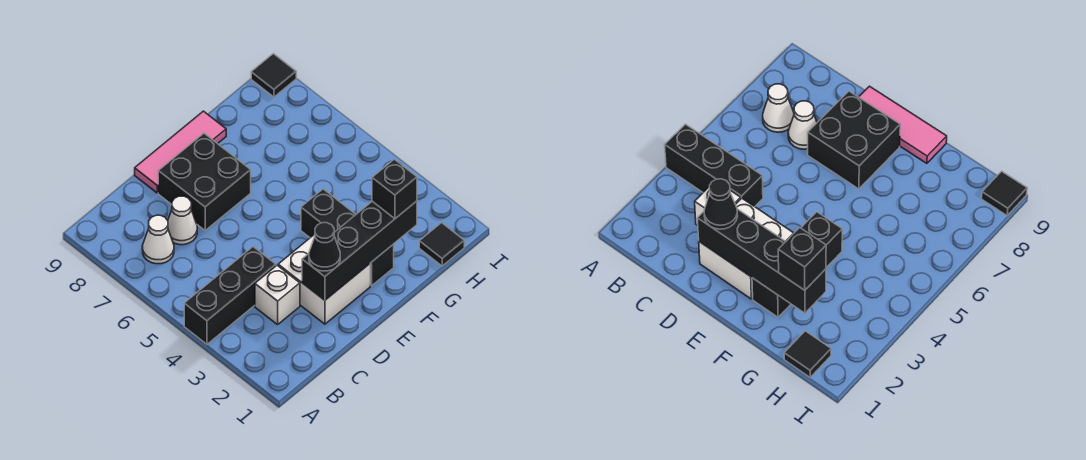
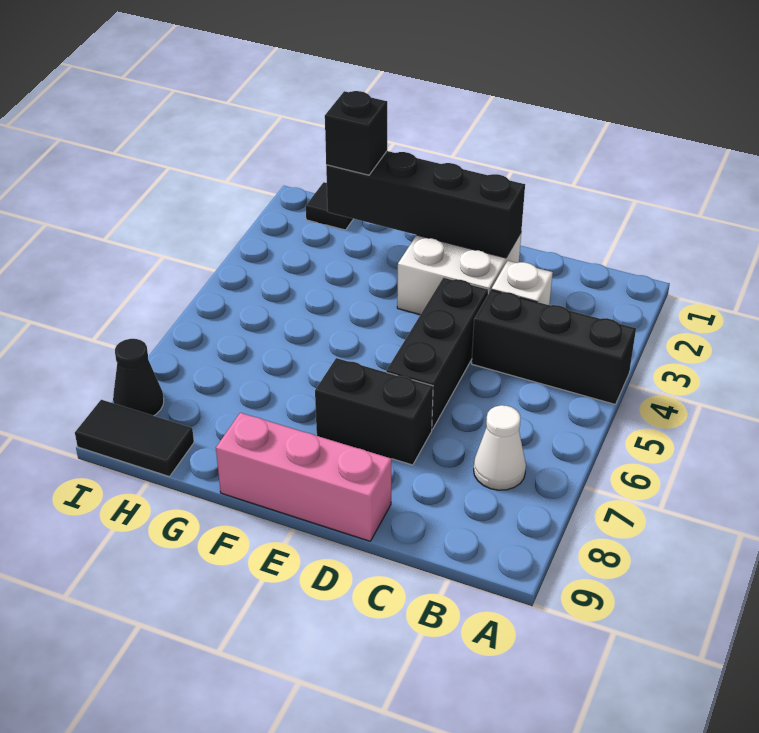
white cone C7 level 1 -> none
black cone D2 level 3 -> black cone I8 level 1
black brick D7:E8 level 1 -> black brick D7:E7 level 1
pink tile D9:F9 level 1 -> pink brick D9:F9 level 1
black brick F2:F4 level 1 -> black brick D4:D6 level 1
black tile I9 level 1 -> black tile H9:I9 level 1

